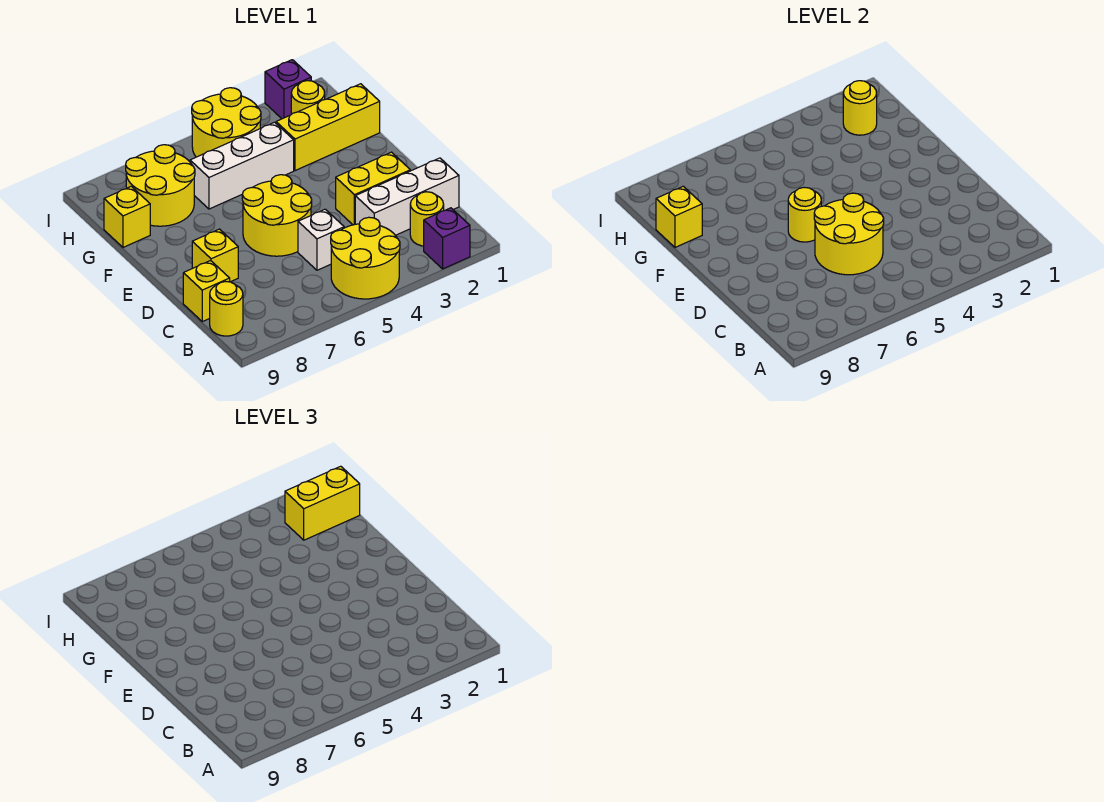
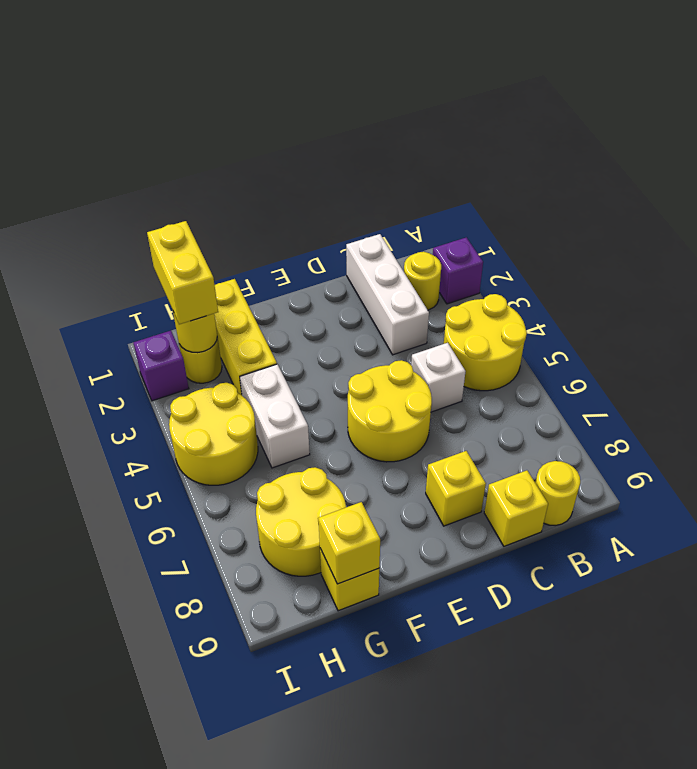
yellow round brick C5:D6 level 2 -> none
yellow brick D2:D3 level 1 -> none
yellow round brick E6 level 2 -> none
white brick G4:G6 level 1 -> white brick G4:G5 level 1

